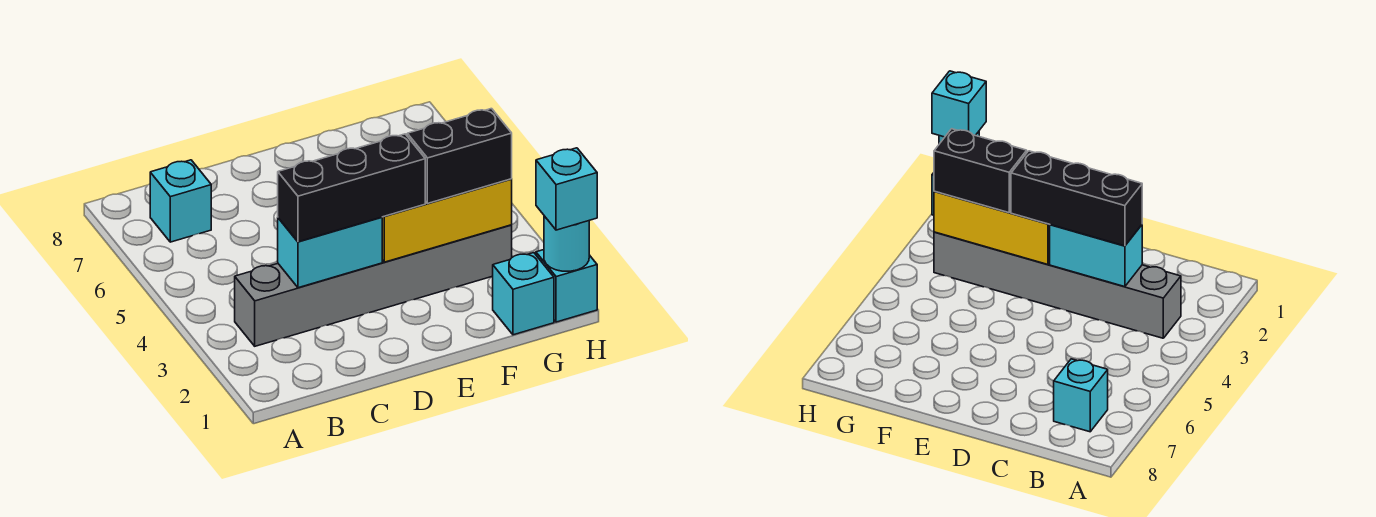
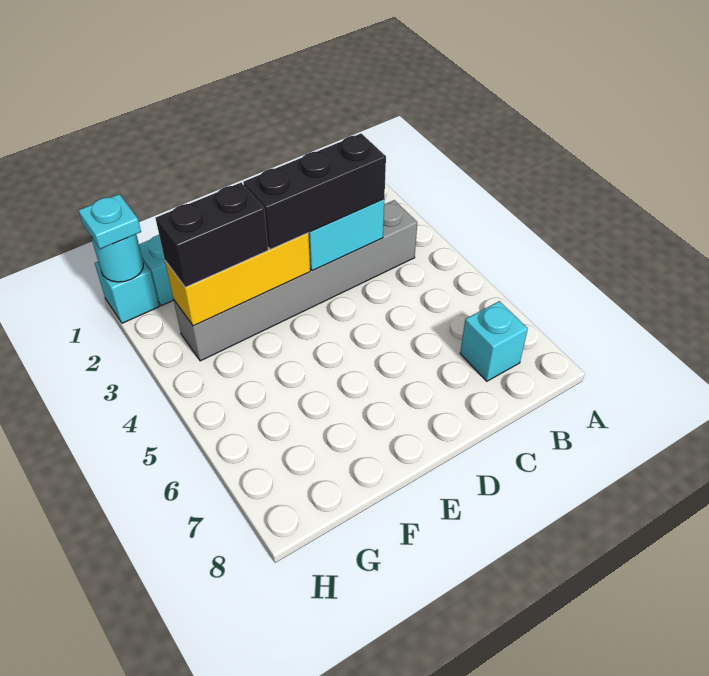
cyan brick H1 level 3 -> cyan plate H1 level 3

